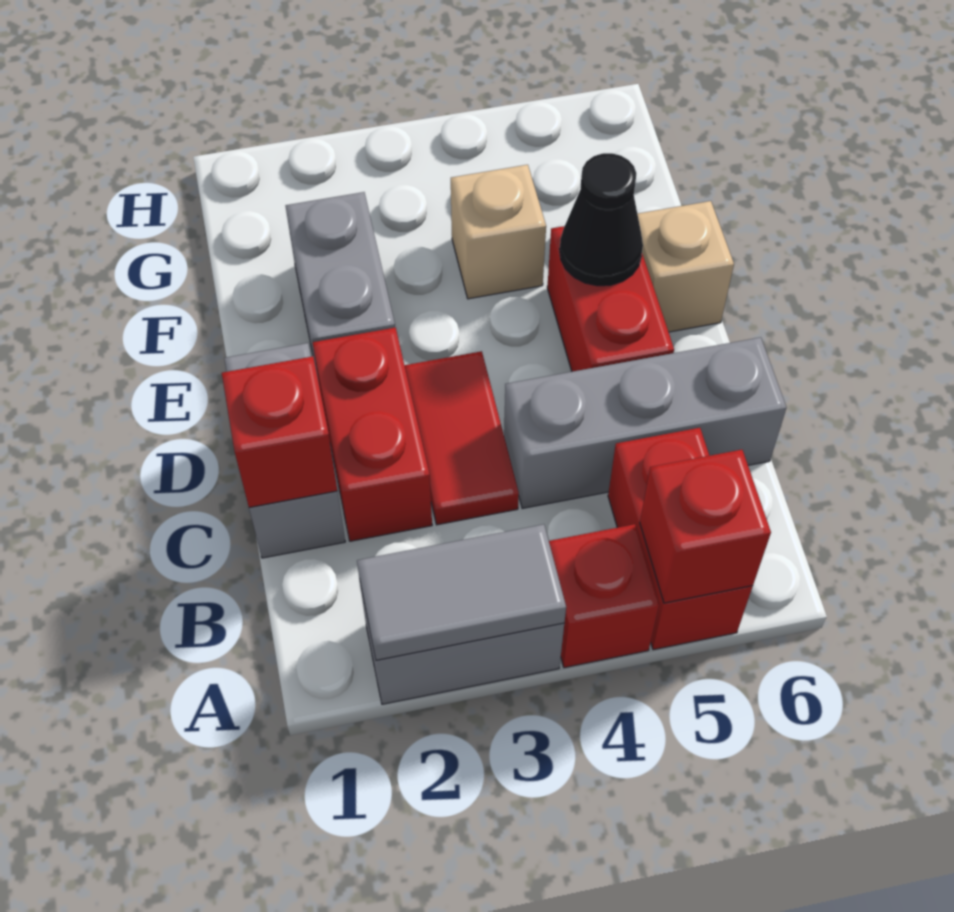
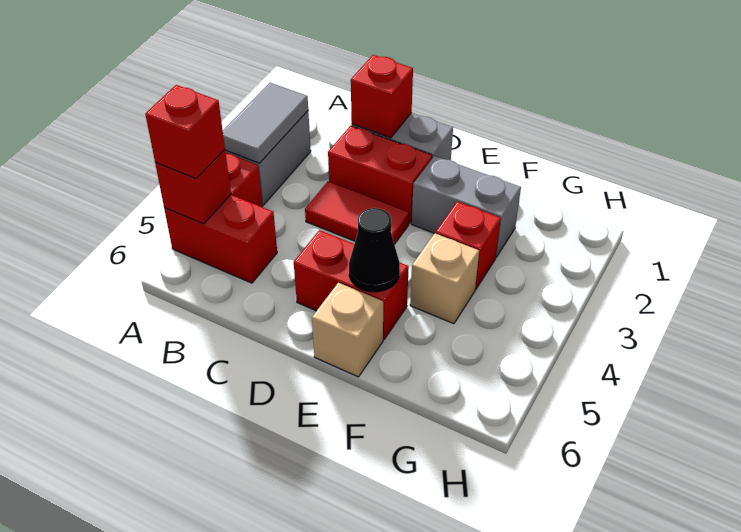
none -> red brick A5 level 3
grey brick C4:C6 level 1 -> none
none -> red brick F3 level 1

